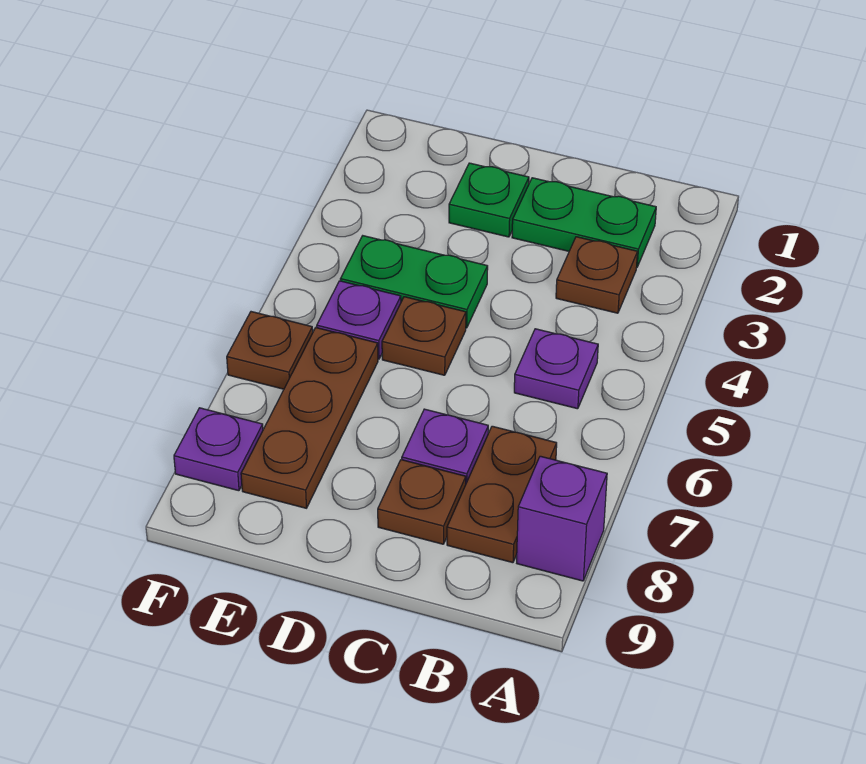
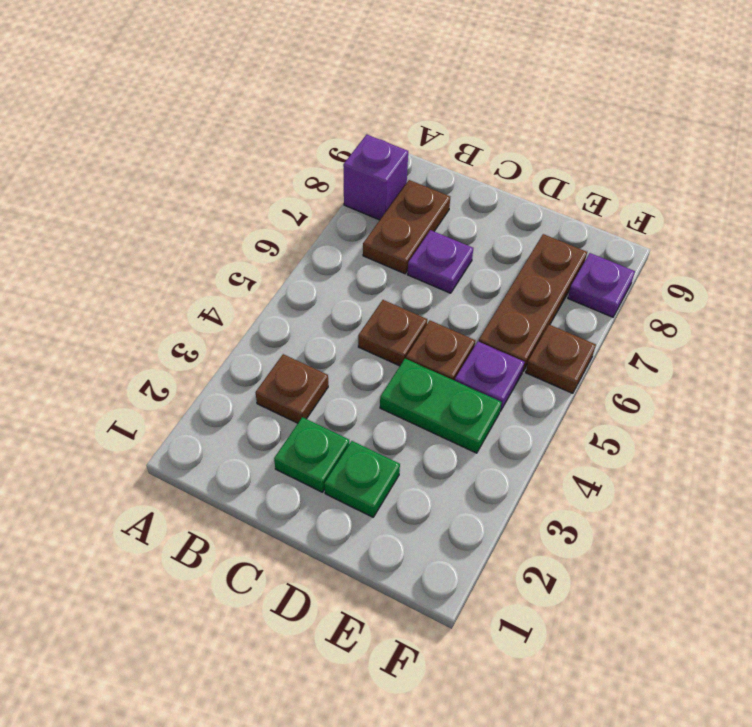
green plate B2:C2 level 1 -> green plate C2 level 1
purple plate B5 level 1 -> none
brown plate C8 level 1 -> brown plate C5 level 1

